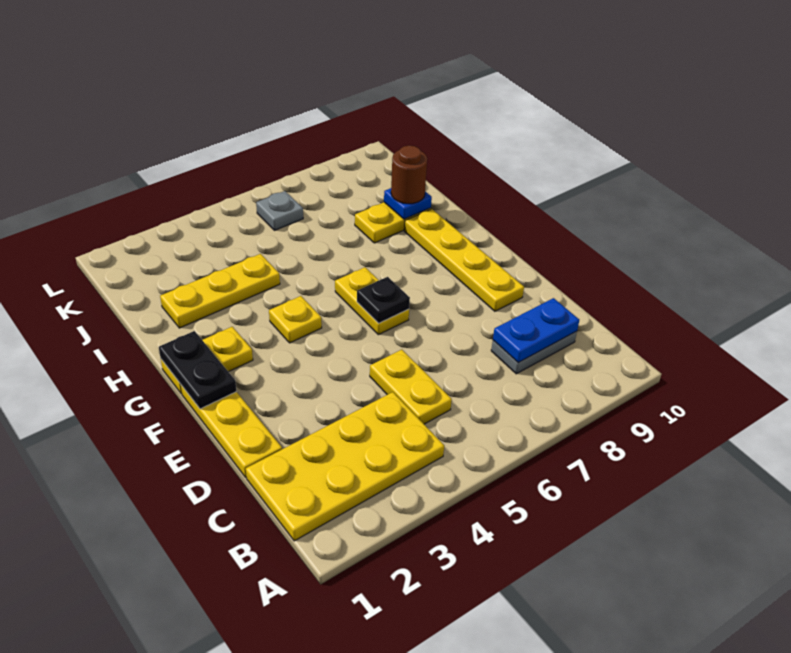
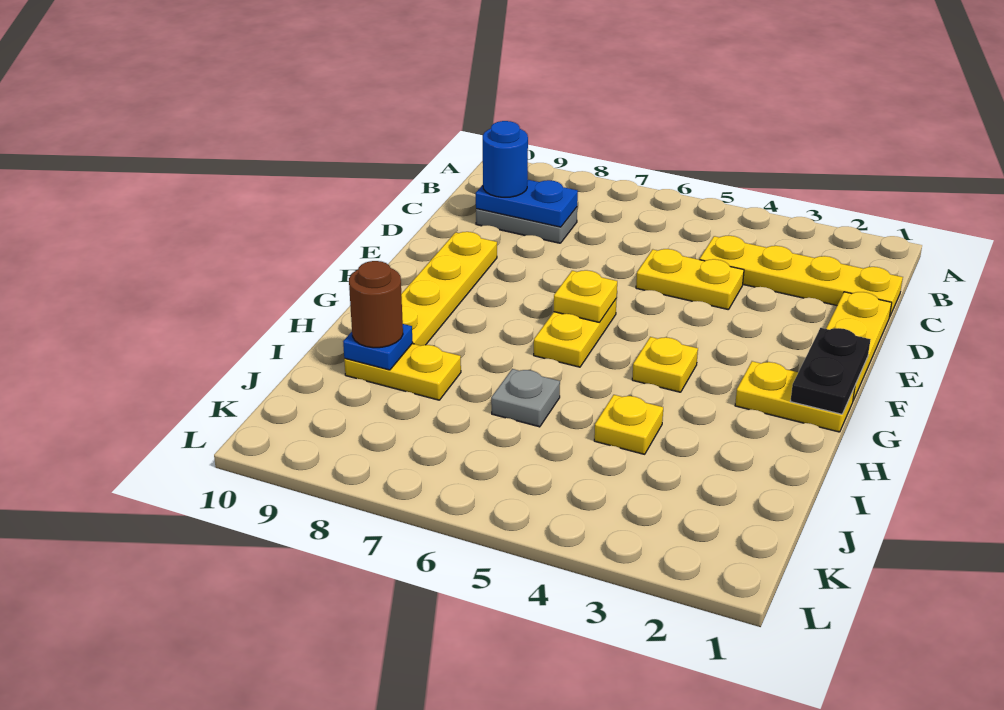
yellow plate B1:C4 level 1 -> yellow plate C1:C4 level 1
yellow plate C5:D5 level 1 -> yellow plate D4:D5 level 1
none -> blue round brick C9 level 3
black plate F6 level 2 -> yellow plate F6 level 2
yellow plate I2:I4 level 1 -> yellow plate I4 level 1
grey plate K6 level 1 -> grey plate I6 level 1

